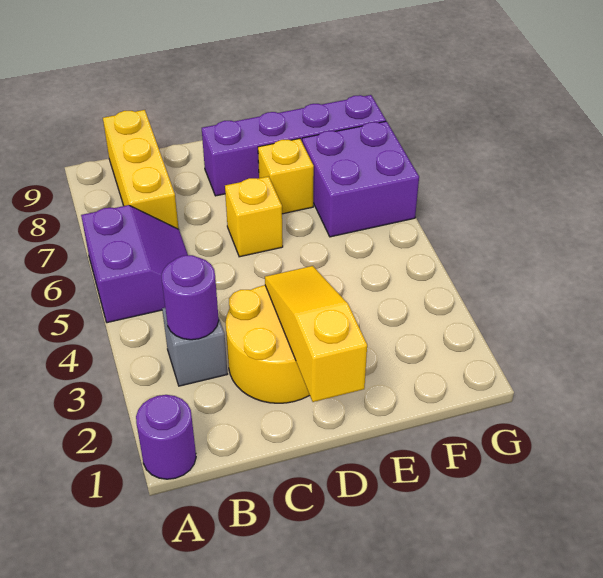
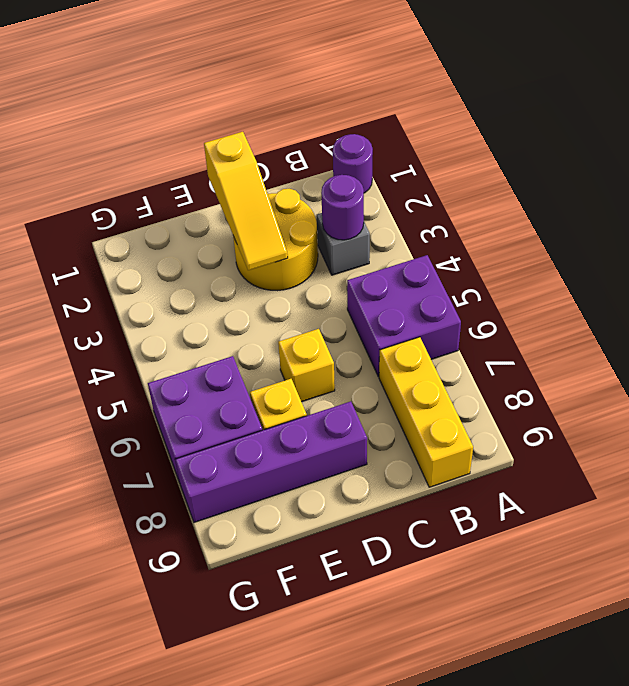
purple slope A5:B6 level 1 top A -> purple brick A5:B6 level 1

